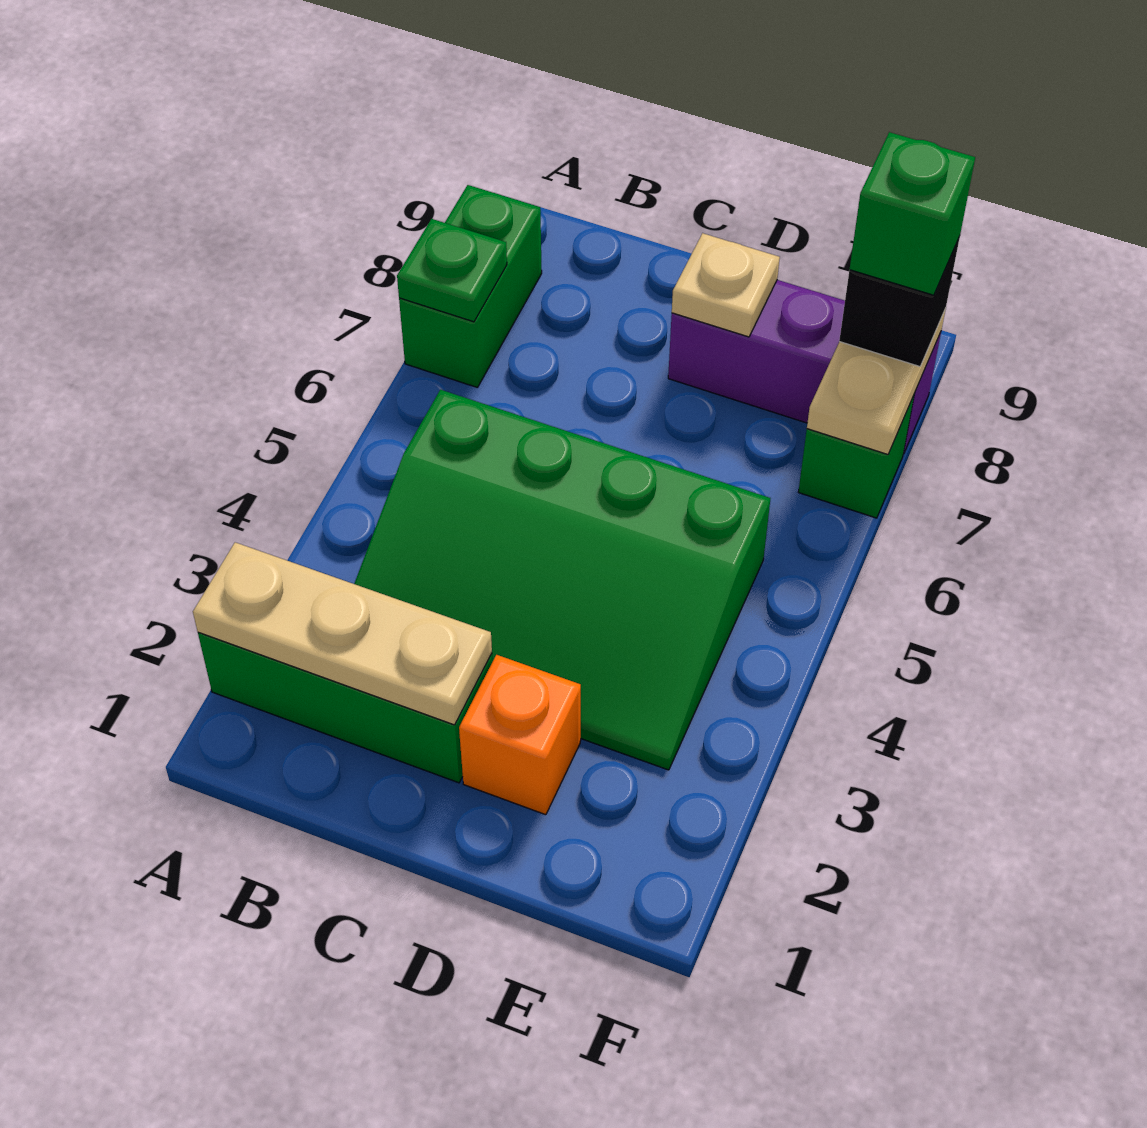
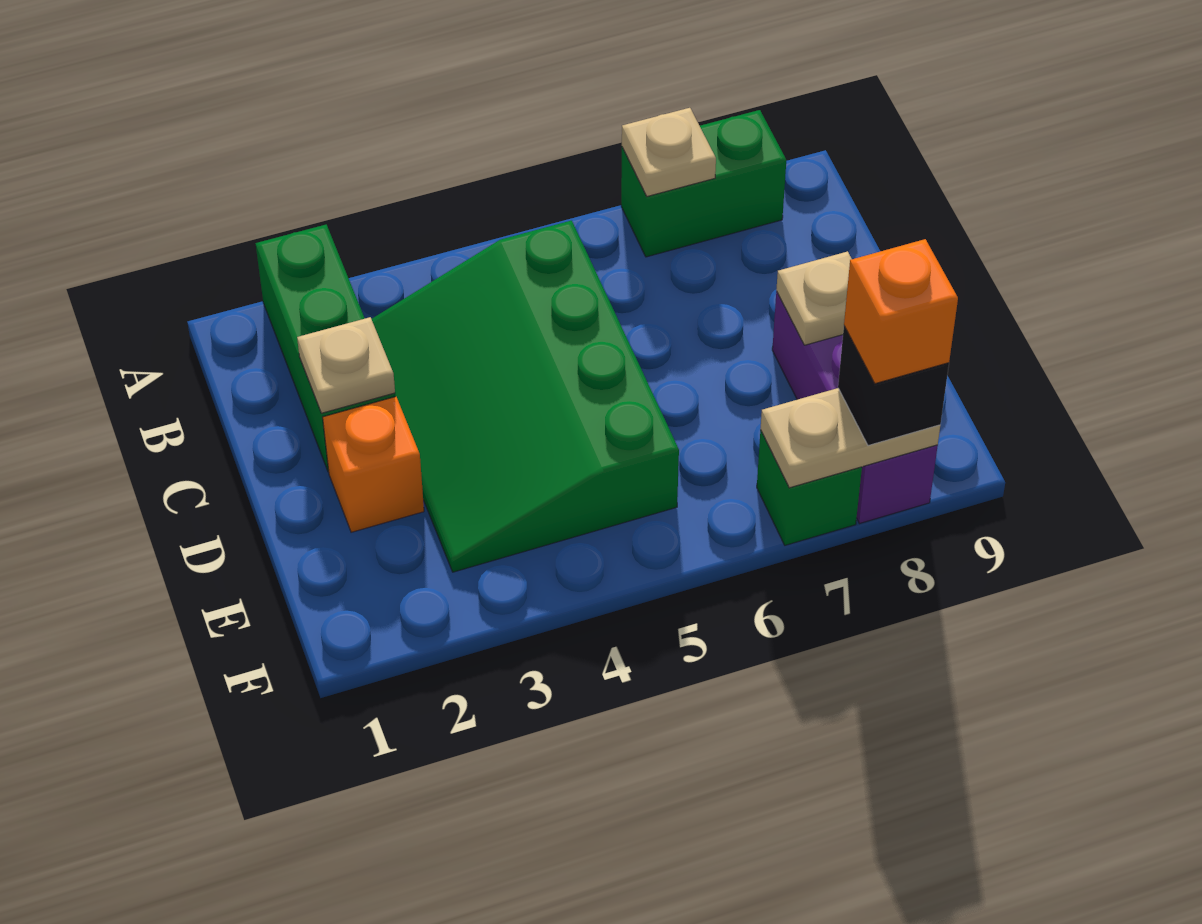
tan plate A2:C2 level 2 -> tan plate C2 level 2
green plate A7 level 2 -> tan plate A7 level 2
green brick F8 level 4 -> orange brick F8 level 4

